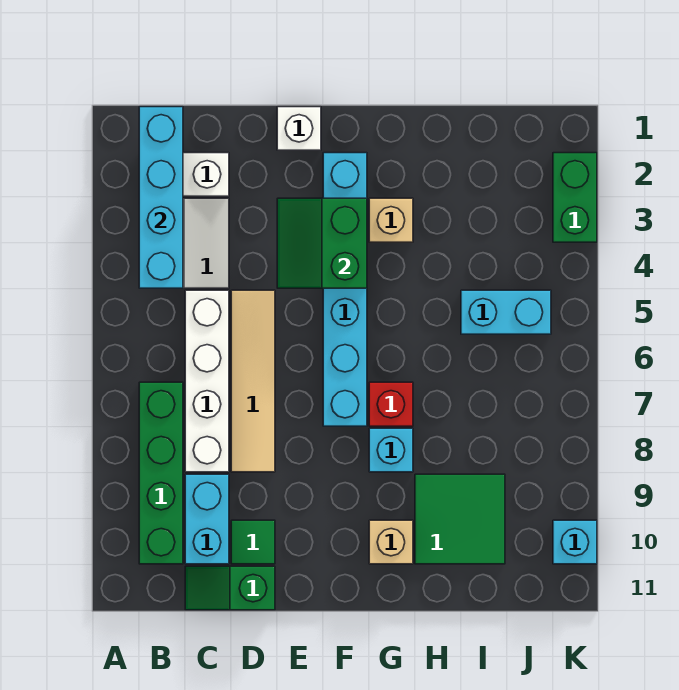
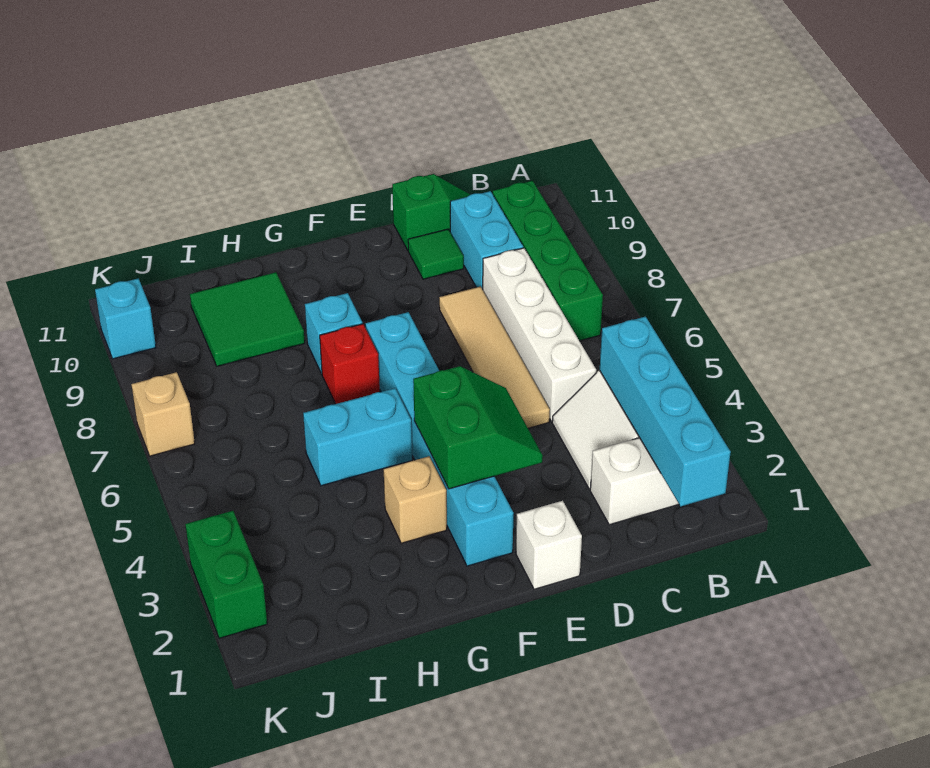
tan brick G10 level 1 -> tan brick K7 level 1
cyan brick I5:J5 level 1 -> cyan brick G5:H5 level 1

